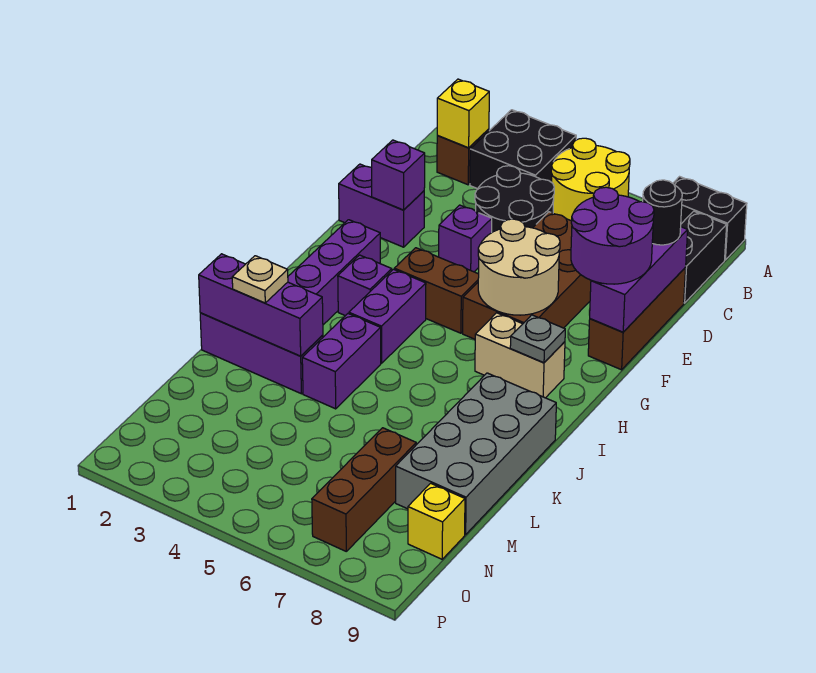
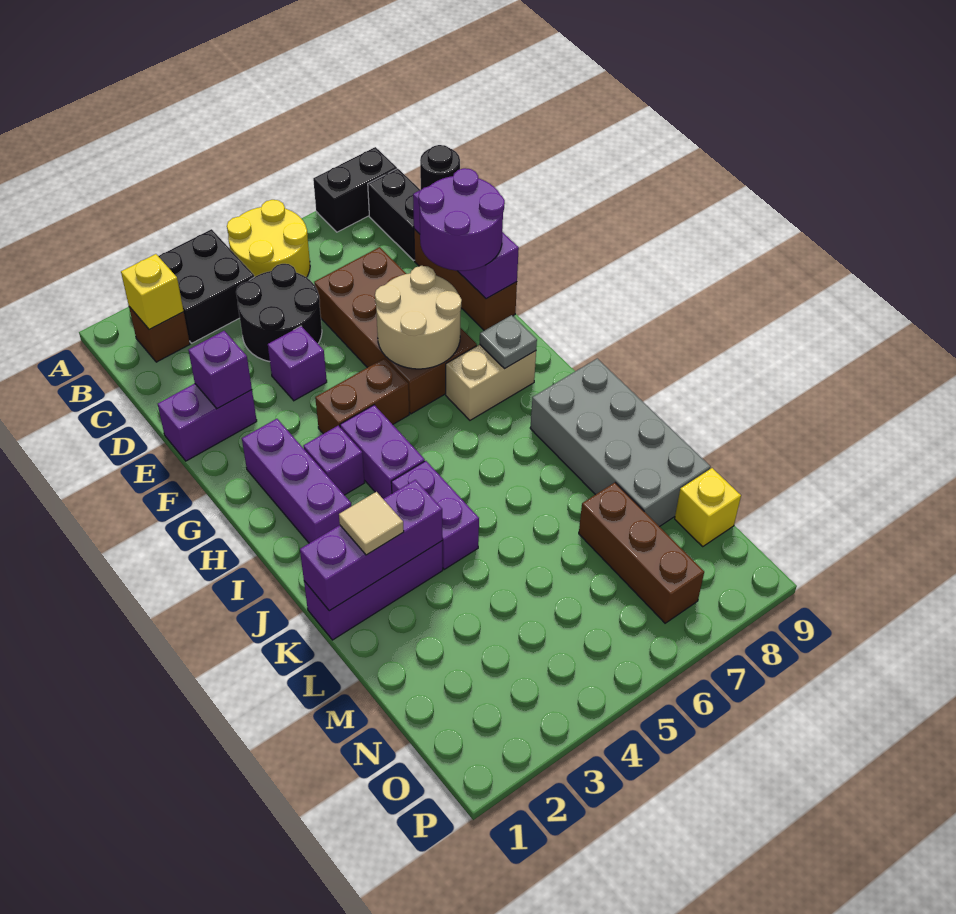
tan plate K2 level 3 -> tan tile K2 level 3

